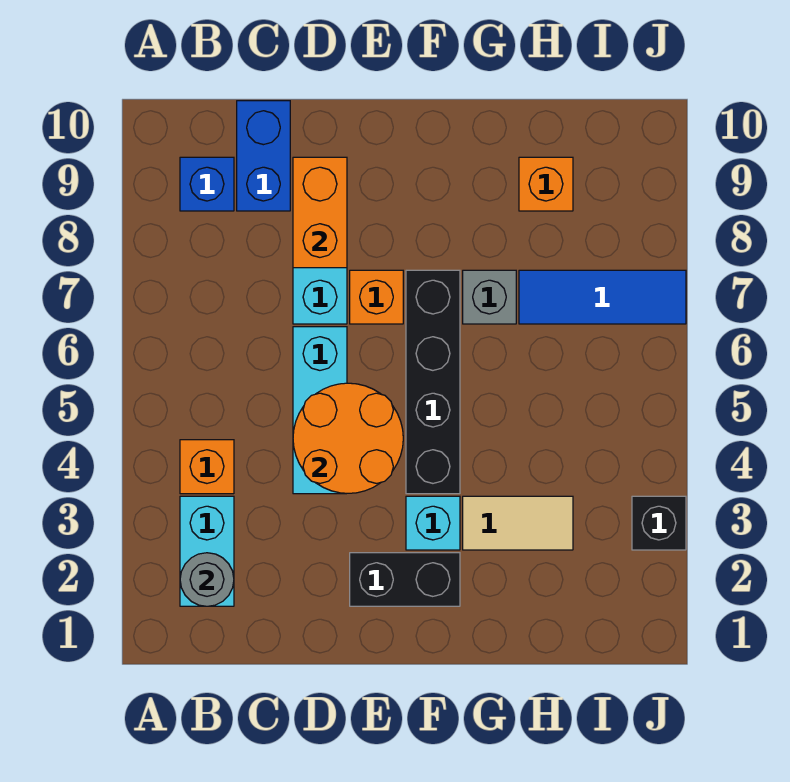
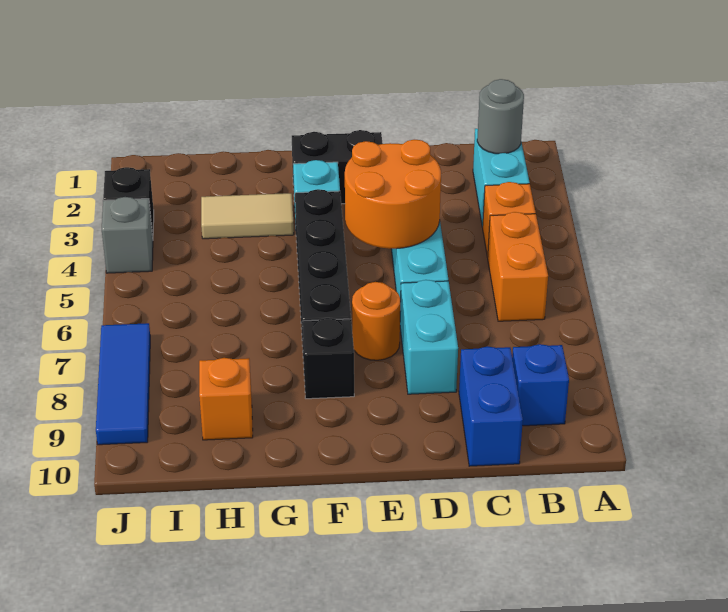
orange brick D8:D9 level 2 -> orange brick B5:B6 level 1
orange brick E7 level 1 -> orange round brick E7 level 1
none -> black brick F8 level 1
grey brick G7 level 1 -> grey brick J4 level 1
blue tile H7:J7 level 1 -> blue tile J7:J9 level 1

